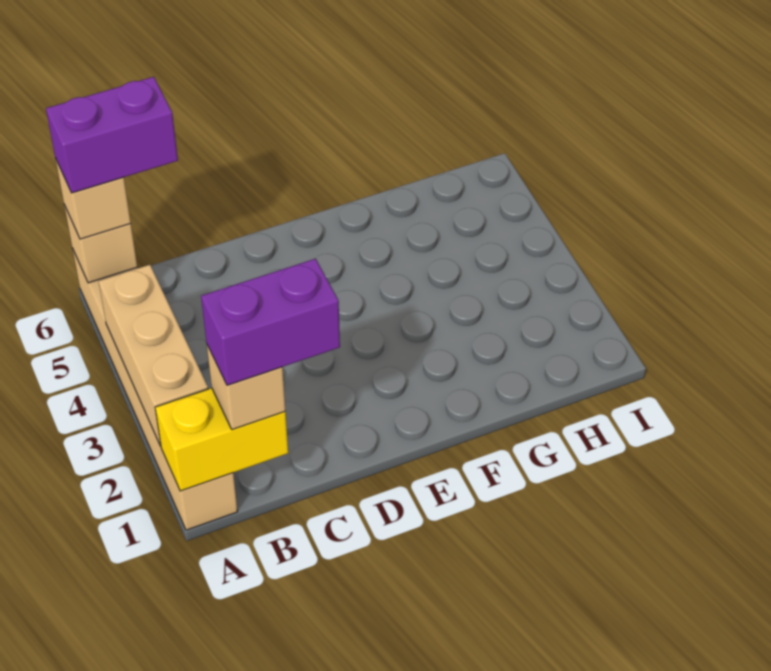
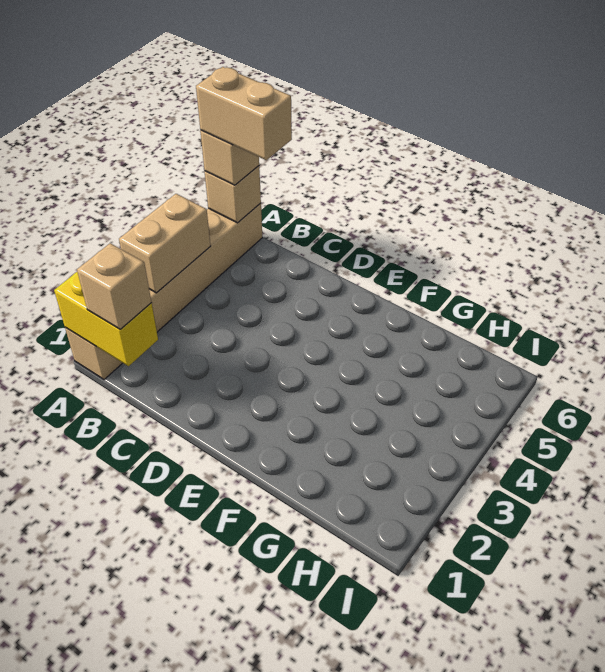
tan brick A2:A4 level 2 -> tan brick A3:A4 level 2
purple brick A6:B6 level 4 -> tan brick A6:B6 level 4
purple brick B1:C1 level 4 -> none

